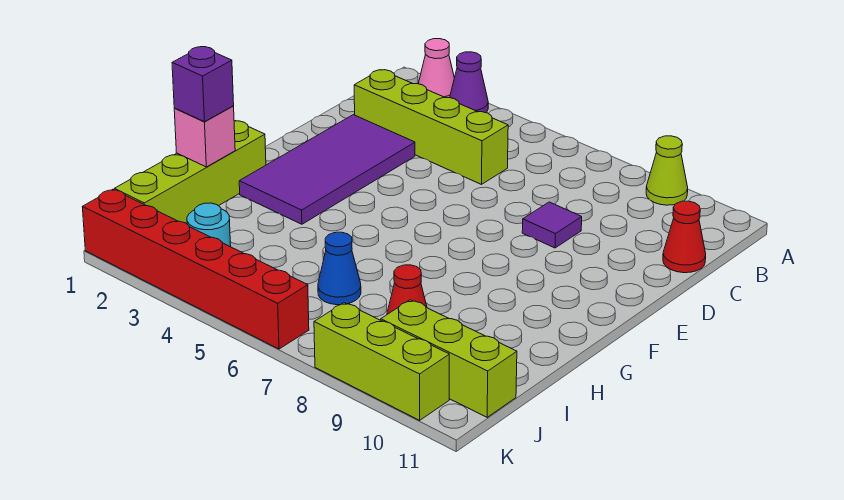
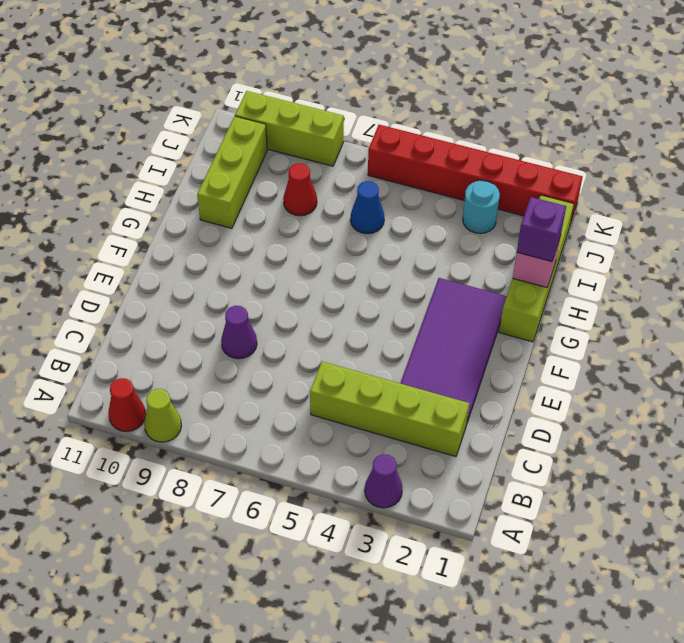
pink cone A2 level 1 -> none
red cone C11 level 1 -> red cone A10 level 1
purple tile D8 level 1 -> purple cone D8 level 1
lime brick J9:J11 level 1 -> lime brick H10:J10 level 1

